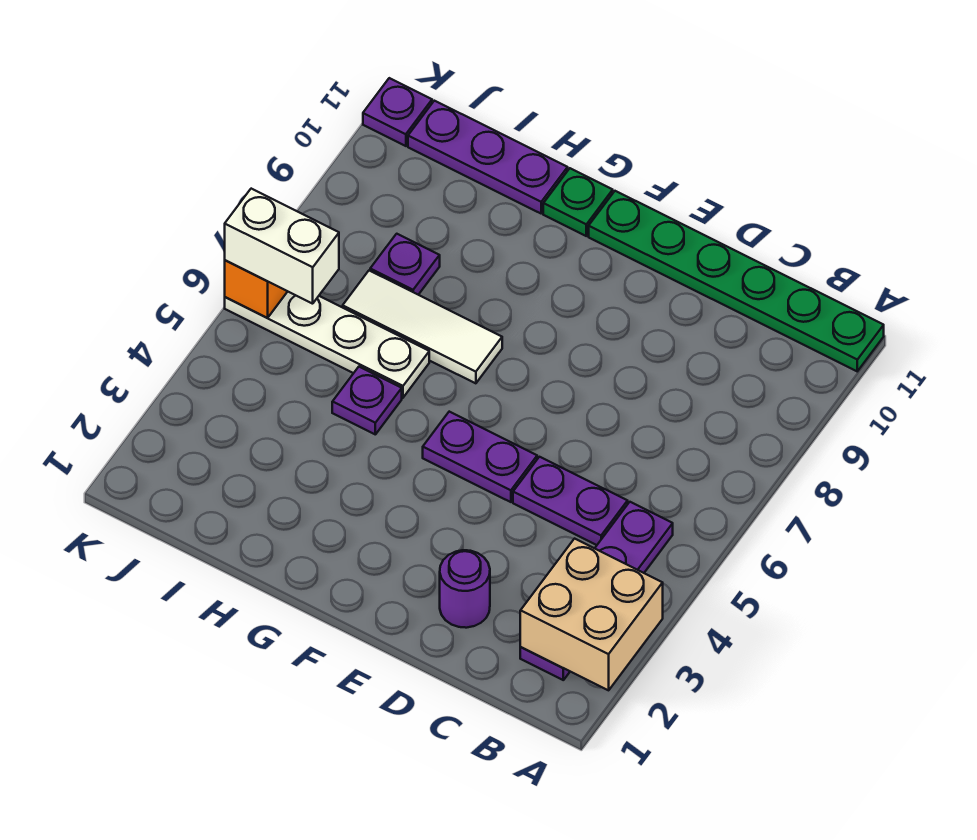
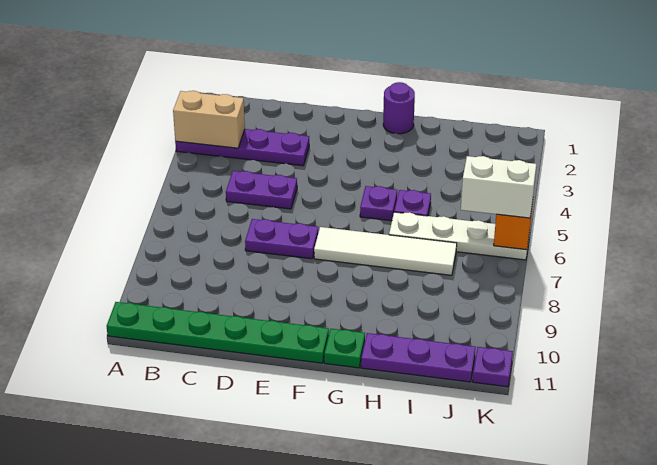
tan brick A2:B3 level 2 -> tan brick A3:B3 level 2
purple plate B2:B5 level 1 -> purple plate A3:D3 level 1
purple round brick D2 level 1 -> purple round brick G1 level 1
purple plate E5:F5 level 1 -> purple plate D7:E7 level 1
white tile G7:I7 level 1 -> white tile F7:I7 level 1
purple plate I8 level 1 -> purple plate G5 level 1

